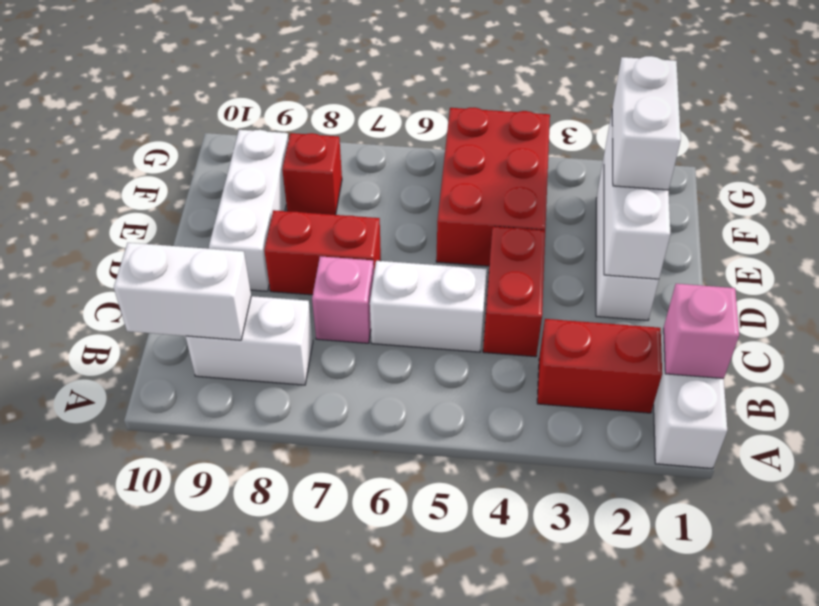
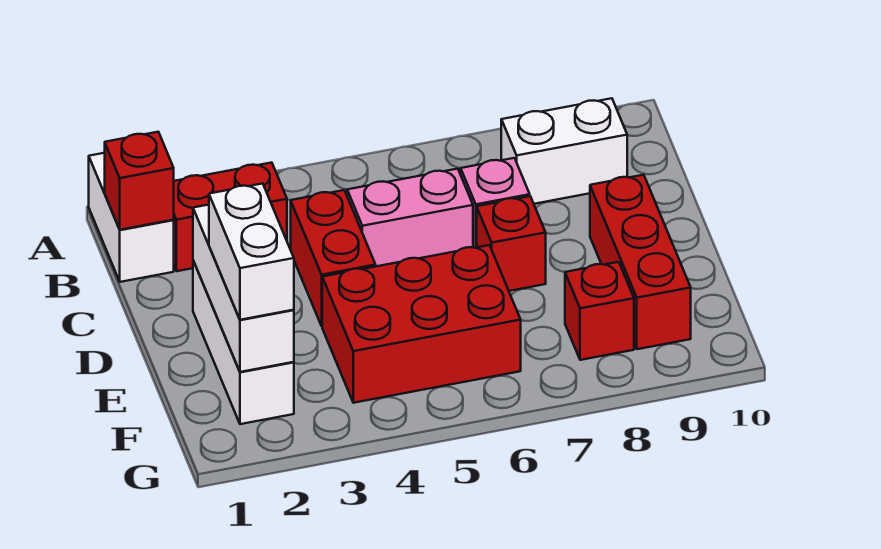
pink brick B1 level 2 -> red brick B1 level 2
white brick B9:B10 level 2 -> none
white brick C5:C6 level 1 -> pink brick C5:C6 level 1
red brick D7:D8 level 1 -> red brick D7 level 1
white brick D9:F9 level 1 -> red brick D9:F9 level 1
red brick E4:G5 level 1 -> red brick E4:F6 level 1

